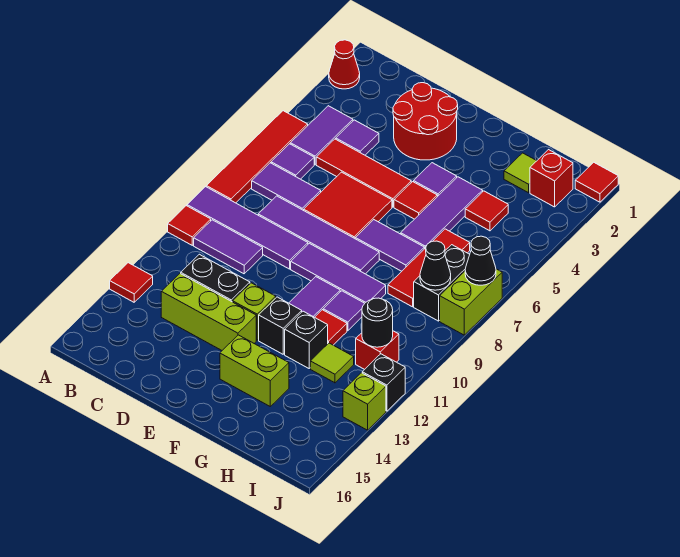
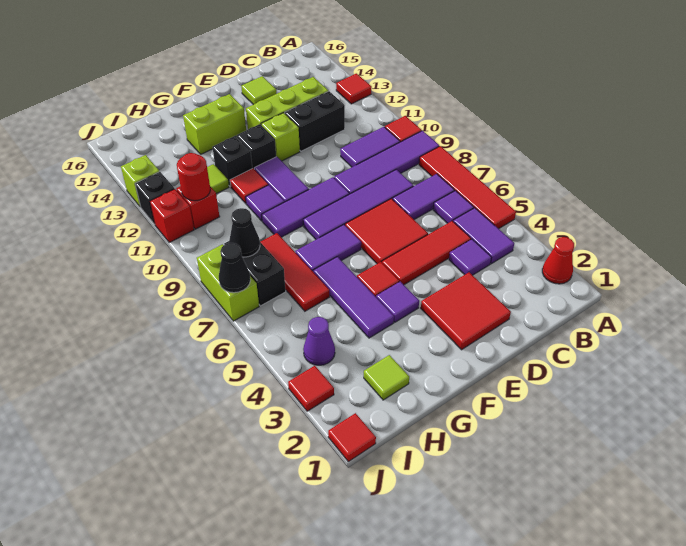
red round brick D2:E3 level 1 -> red tile D2:E3 level 1
none -> lime tile D15 level 1
red tile H4 level 1 -> red tile J3 level 1
red brick I2 level 1 -> red brick J11 level 1
none -> purple cone I4 level 1
black round brick I11 level 2 -> red round brick I11 level 2

